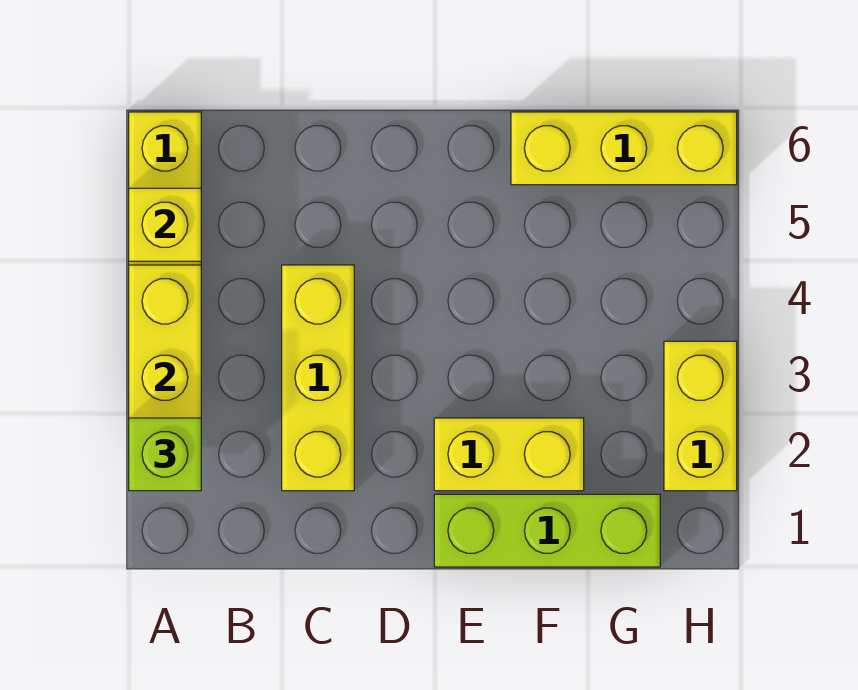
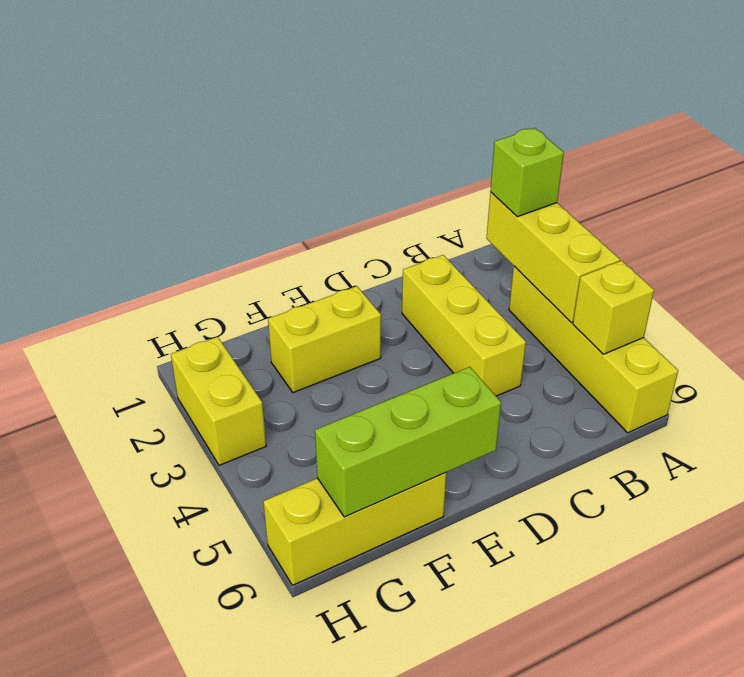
lime brick E1:G1 level 1 -> lime brick E6:G6 level 2

